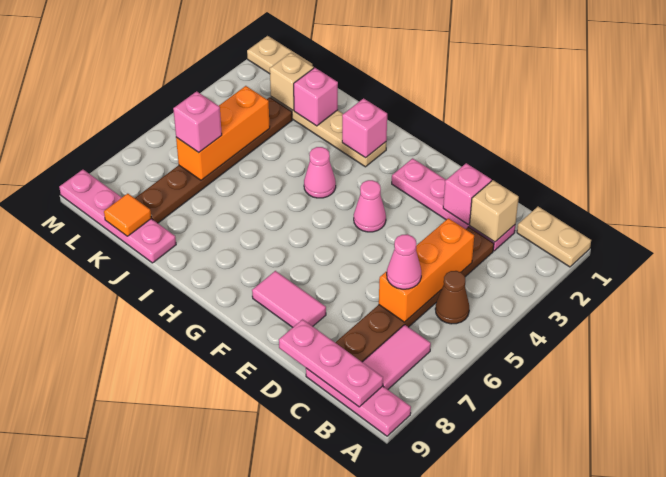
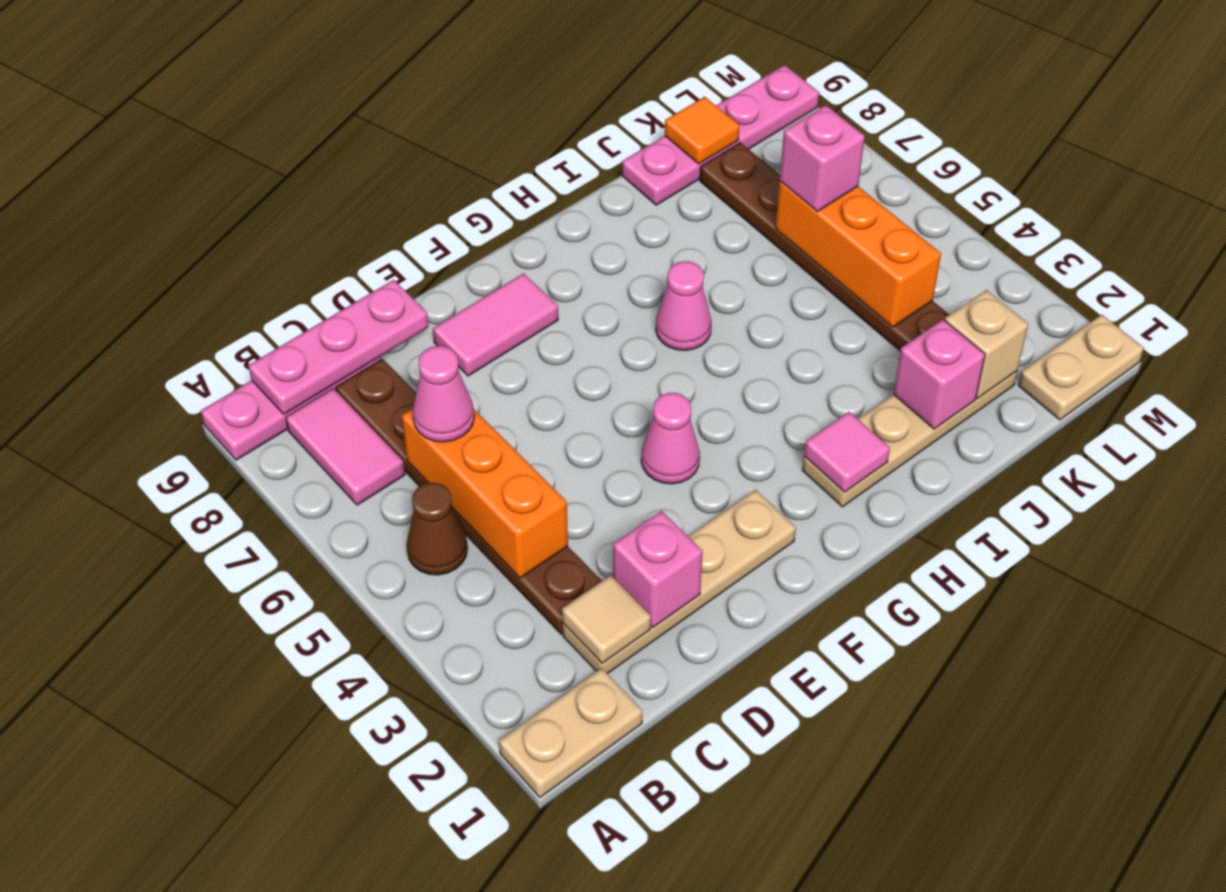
pink plate C2:F2 level 1 -> tan plate C2:F2 level 1
tan brick C2 level 2 -> tan tile C2 level 2
pink brick H2 level 2 -> pink tile H2 level 2
pink cone H4 level 1 -> pink cone H6 level 1

